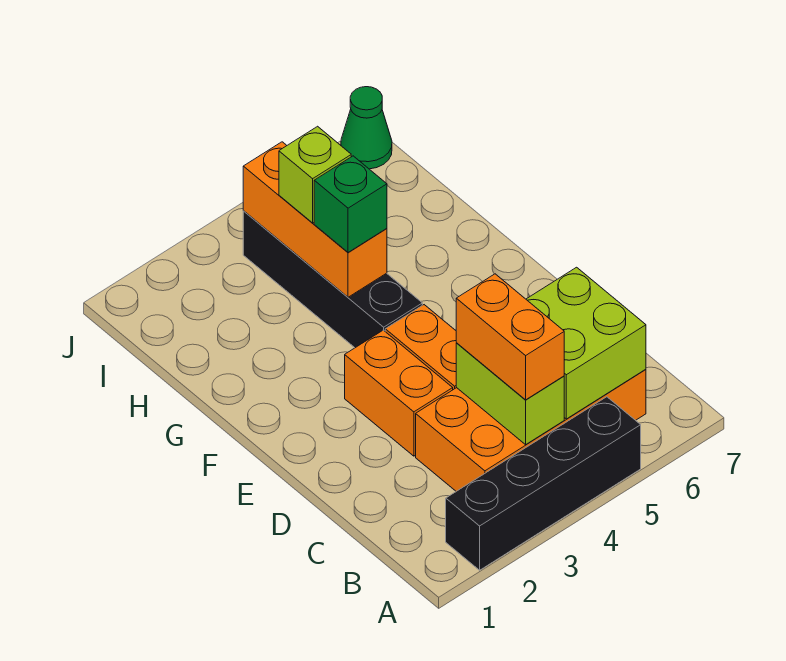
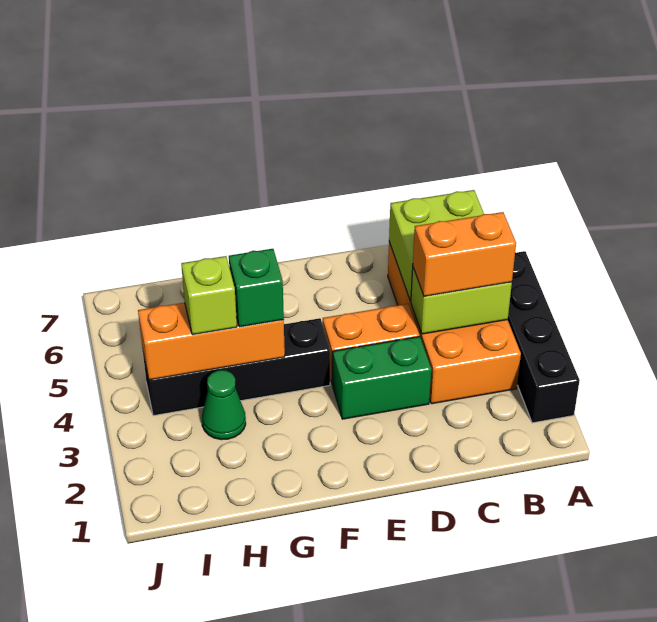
orange brick D3:E3 level 1 -> green brick D3:E3 level 1
green cone J7 level 1 -> green cone H3 level 1

